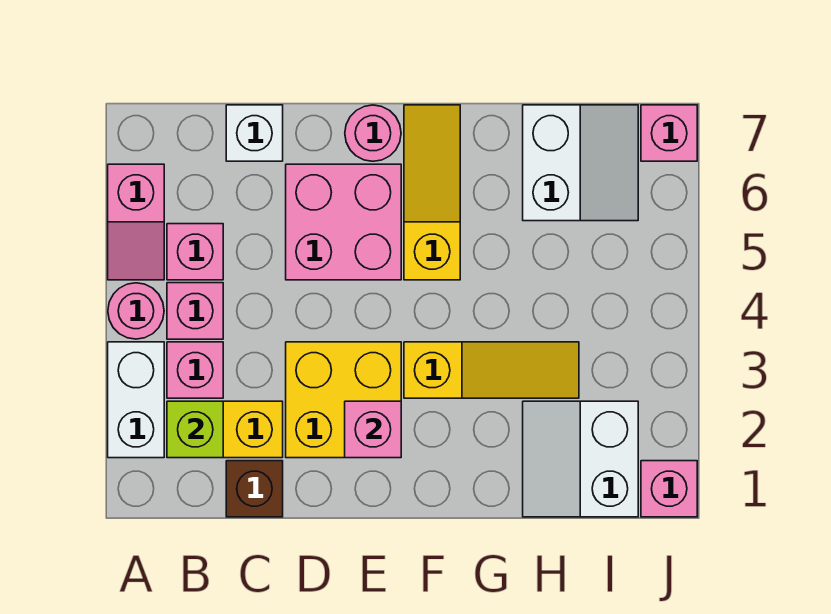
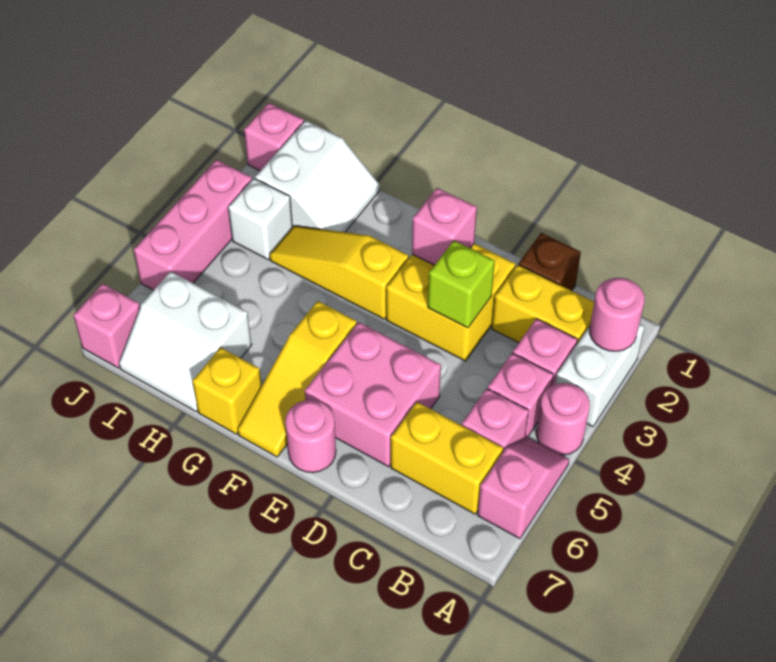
none -> pink round brick A2 level 2
lime brick B2 level 2 -> lime brick D3 level 2
none -> yellow brick B6:C6 level 1
white brick C7 level 1 -> white brick I3 level 1
none -> yellow brick G7 level 1
white slope H6:I7 level 1 top H -> white slope H6:I7 level 1 top 6
none -> pink brick J3:J5 level 1

